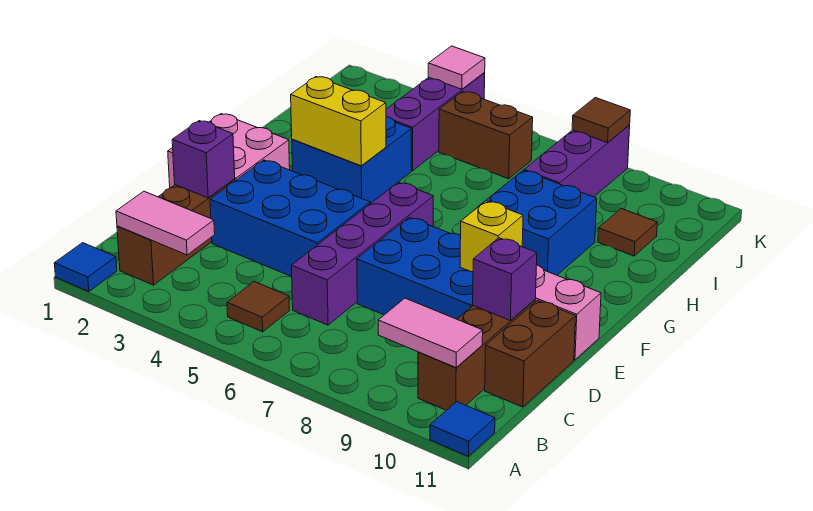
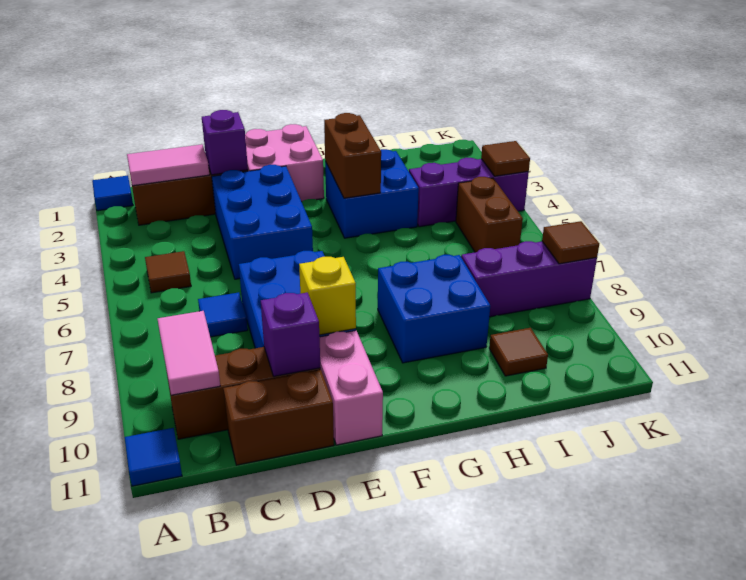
pink tile B2:B3 level 2 -> pink tile B2:C2 level 2
purple brick C6:F6 level 1 -> none
none -> blue tile C7 level 1
yellow brick G3:G4 level 2 -> brown brick G3:G4 level 2
pink tile K4 level 2 -> brown tile K4 level 2

